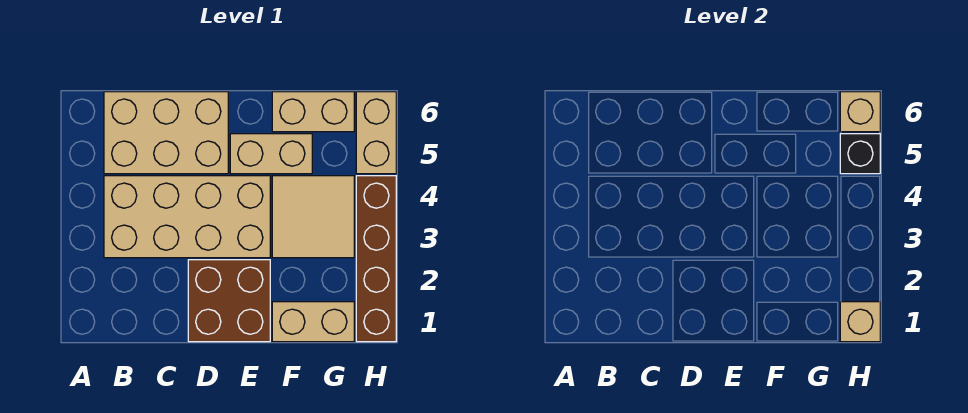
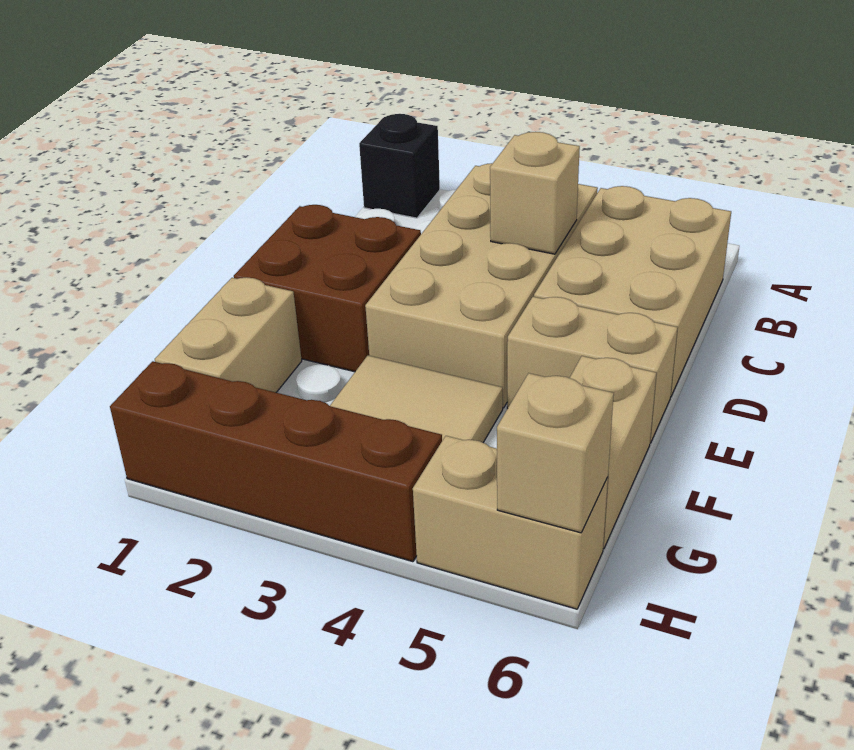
tan brick E5:F5 level 1 -> tan brick E5:E6 level 1
tan brick H1 level 2 -> tan brick C4 level 2
black brick H5 level 2 -> black brick A1 level 1

